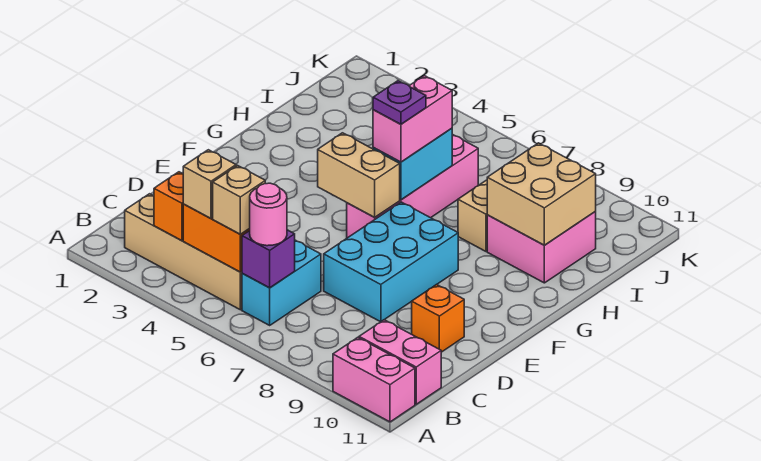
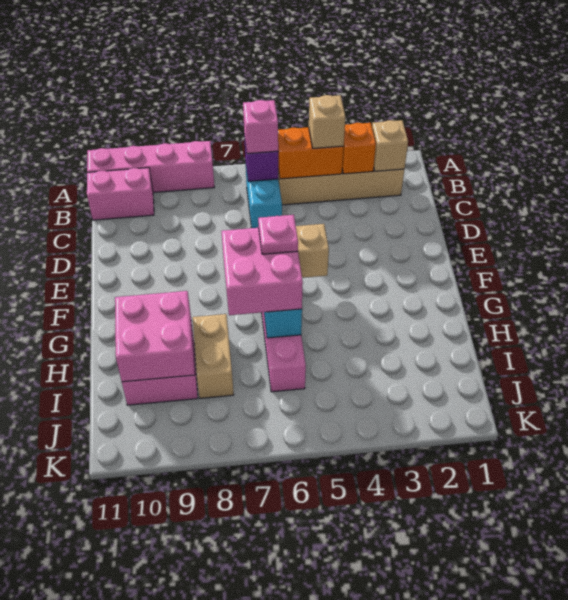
pink brick A10:A11 level 1 -> pink brick A8:A11 level 1
tan brick B5 level 3 -> tan brick B2 level 2
pink round brick B6 level 3 -> pink brick B6 level 3
cyan brick D7:F8 level 1 -> none
orange brick D10 level 1 -> none
pink brick G6:H6 level 3 -> pink brick G6:H7 level 3
purple plate G6 level 4 -> pink plate G6 level 4
tan brick H9:I10 level 2 -> pink brick H9:I10 level 2

